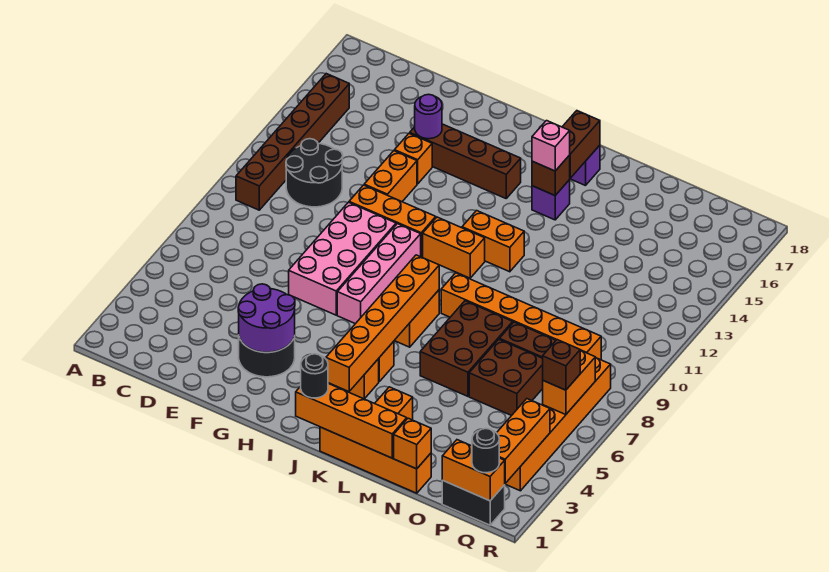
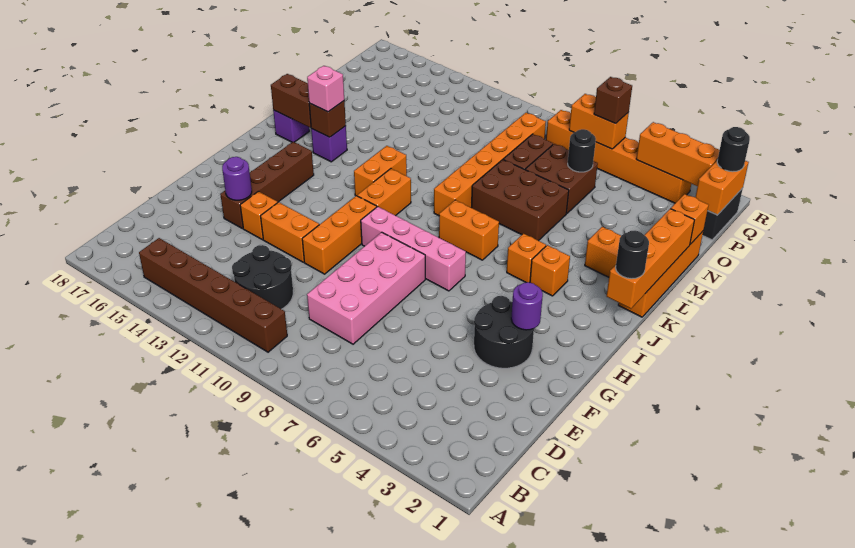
purple round brick F3:G4 level 2 -> purple round brick G3 level 2
pink brick F7:G10 level 1 -> pink brick D8:G9 level 1
orange brick J3:J8 level 2 -> none
none -> black round brick O6 level 2

